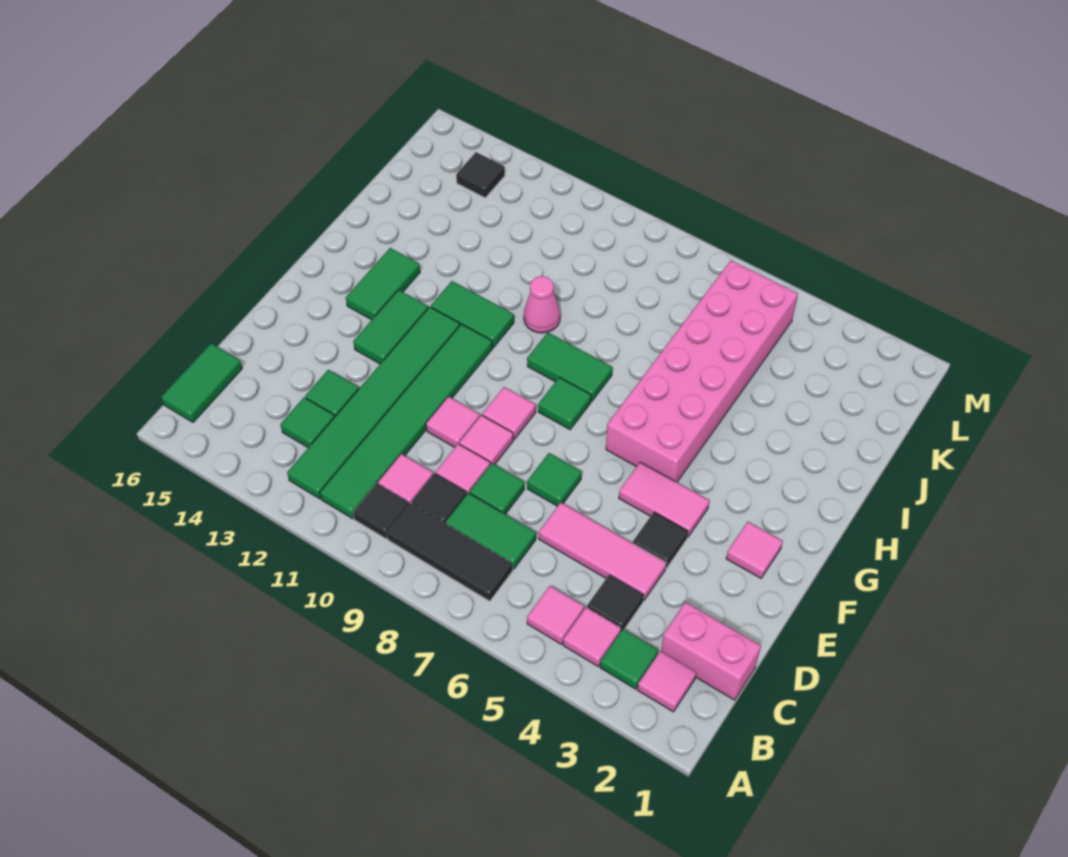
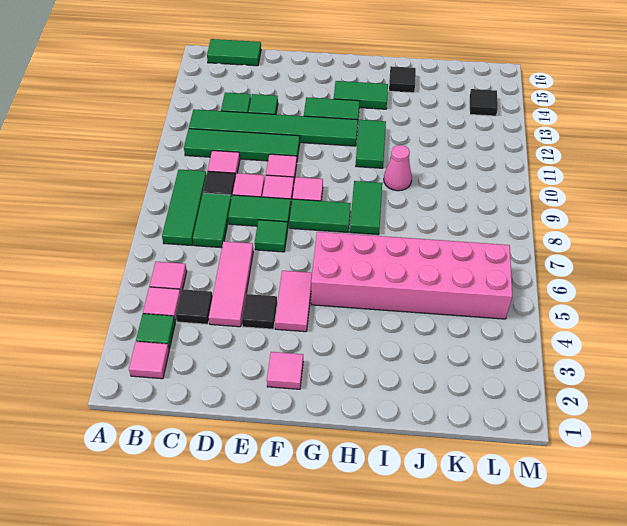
black tile B7:B9 level 1 -> green tile B7:B9 level 1
black tile B10 level 1 -> black tile I15 level 1
green tile B11:G11 level 1 -> green tile B11:E11 level 1
pink brick C1:C2 level 1 -> none
green tile D8 level 1 -> green tile D8:E8 level 1
green tile G8 level 1 -> green tile F8:G8 level 1

